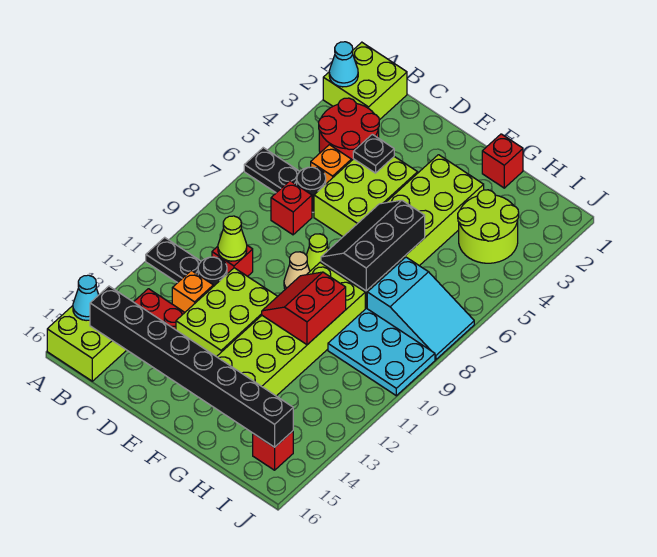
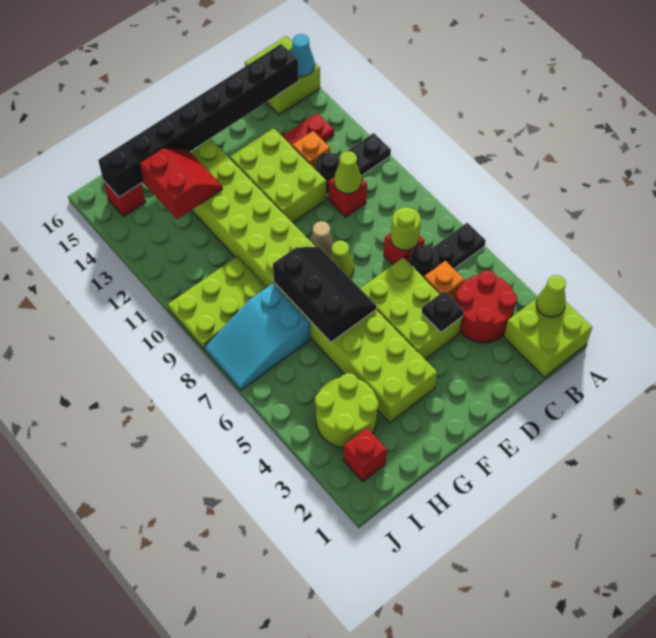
cyan cone A2 level 2 -> lime cone A2 level 2
none -> lime round brick C7 level 2
red slope F10:G11 level 2 top G -> red slope G13:H14 level 2 top H
red brick G1 level 1 -> red brick I2 level 1
cyan plate H9:J10 level 1 -> lime plate H9:J10 level 1

